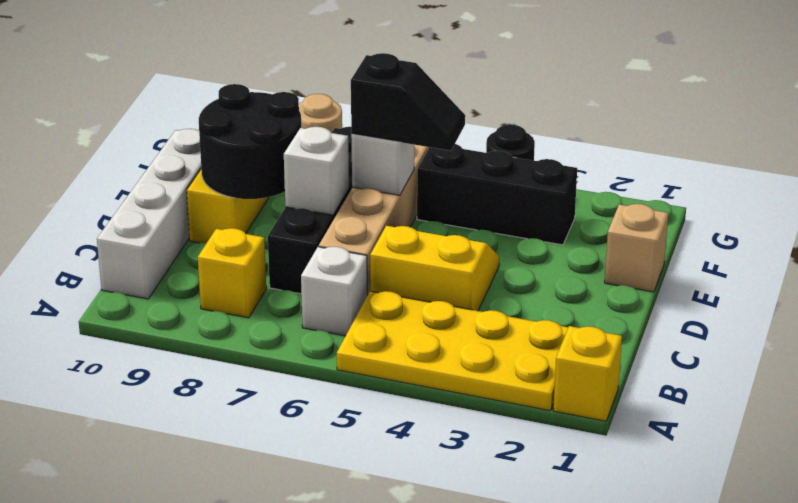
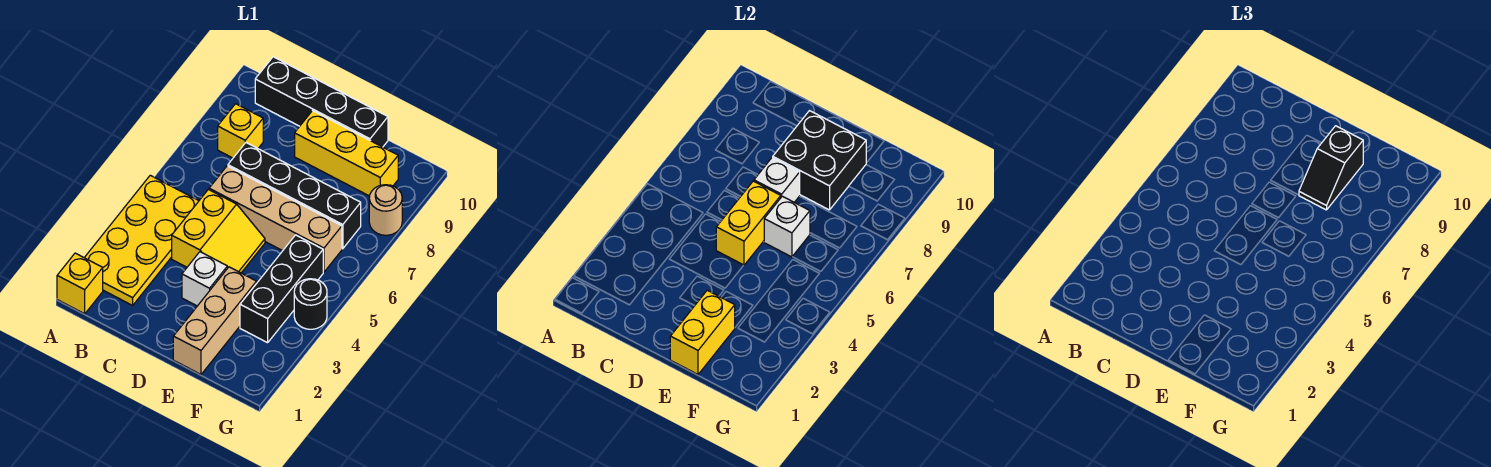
white brick B6 level 1 -> white brick D3 level 1
white brick B10:E10 level 1 -> black brick B10:E10 level 1
none -> yellow brick D5:D6 level 2
black round brick D8:E9 level 2 -> black brick D8:E9 level 2
tan brick E1 level 1 -> tan brick E1:E3 level 1
none -> yellow brick E1:E2 level 2
black slope E5:E6 level 3 top 6 -> black slope E8:E9 level 3 top 9

